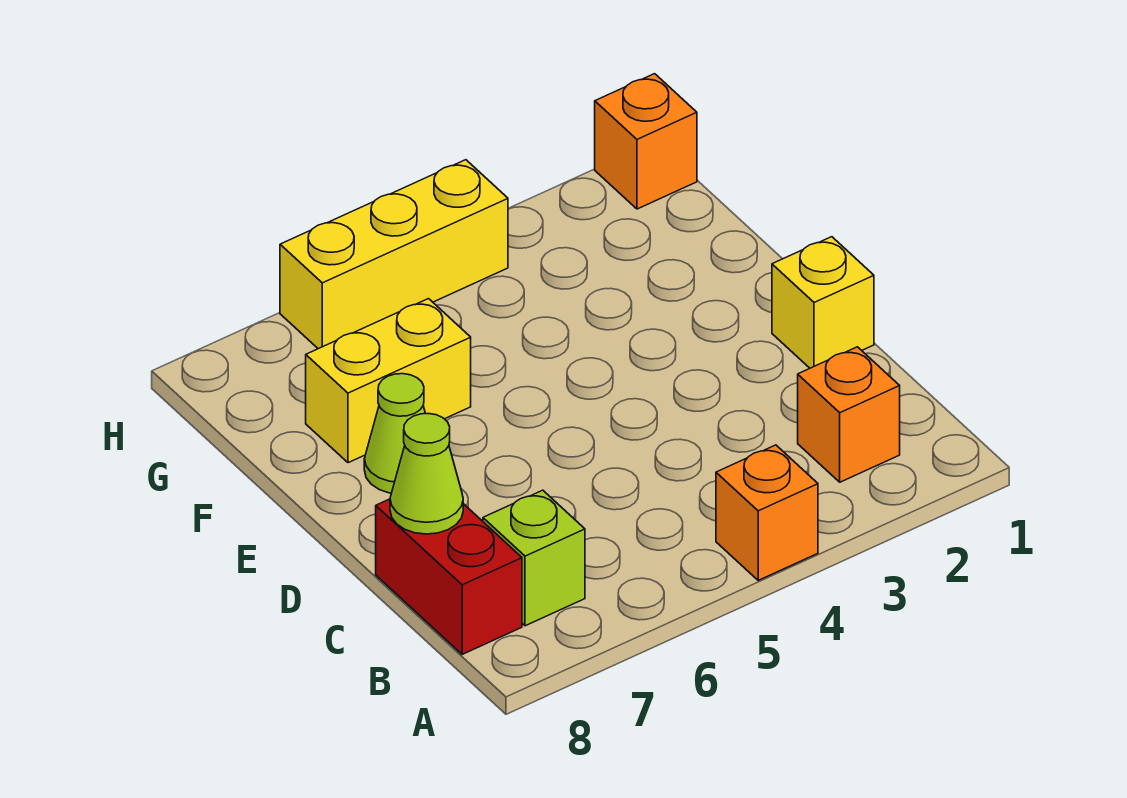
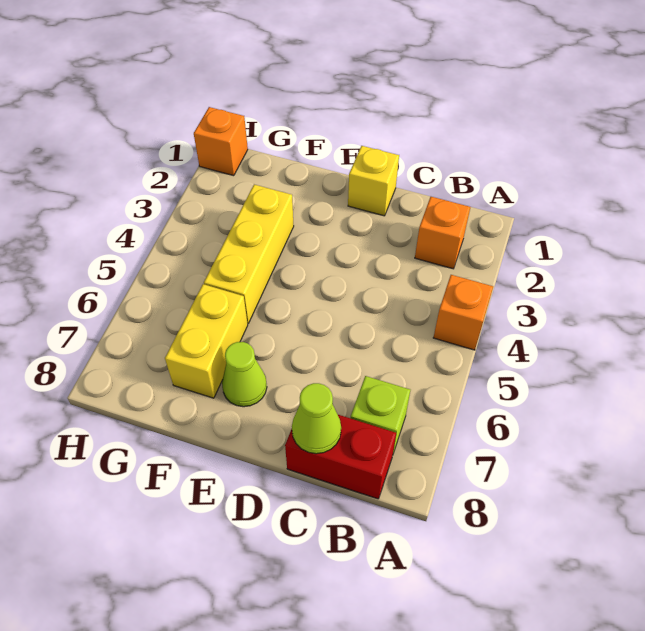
yellow brick H4:H6 level 1 -> yellow brick F3:F5 level 1

